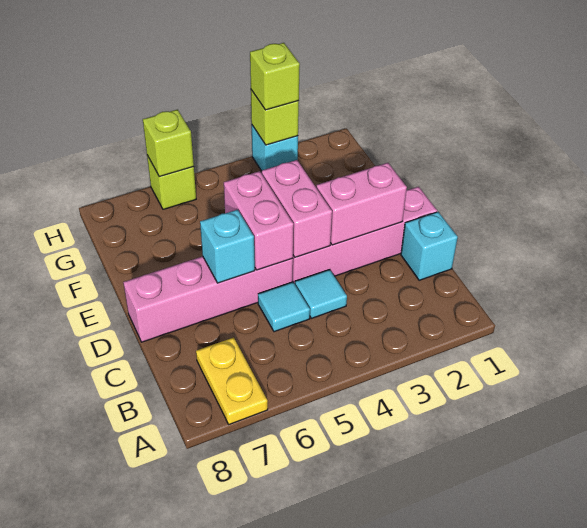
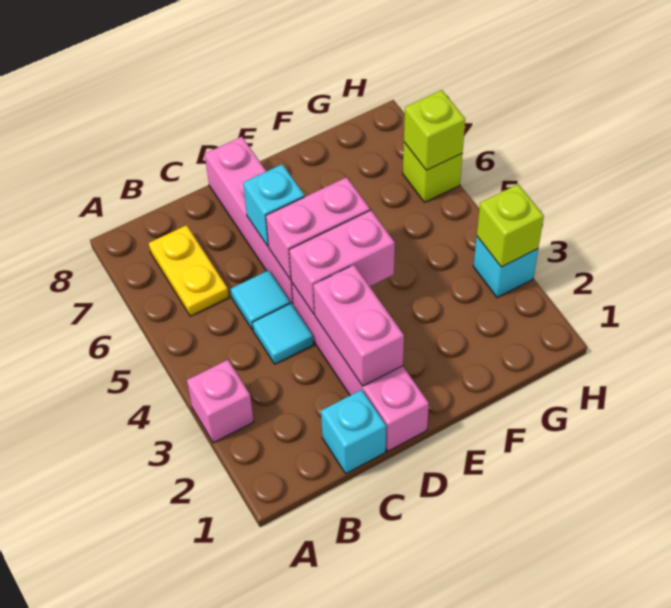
none -> pink brick A3 level 1
yellow plate A7:B7 level 1 -> yellow plate B6:B7 level 1
lime brick H3 level 3 -> none

